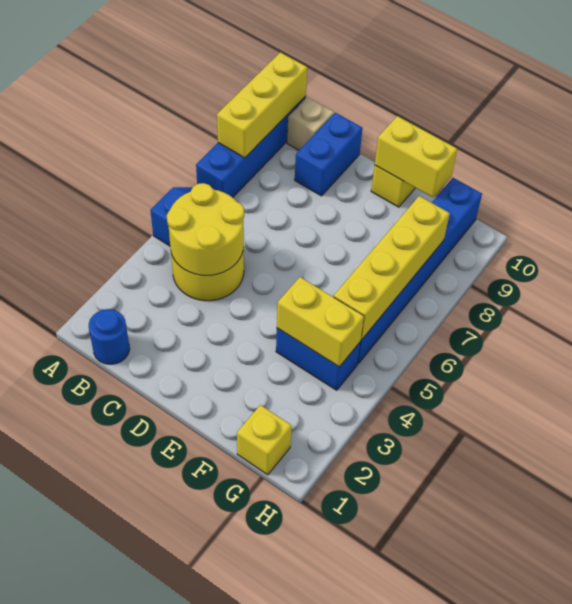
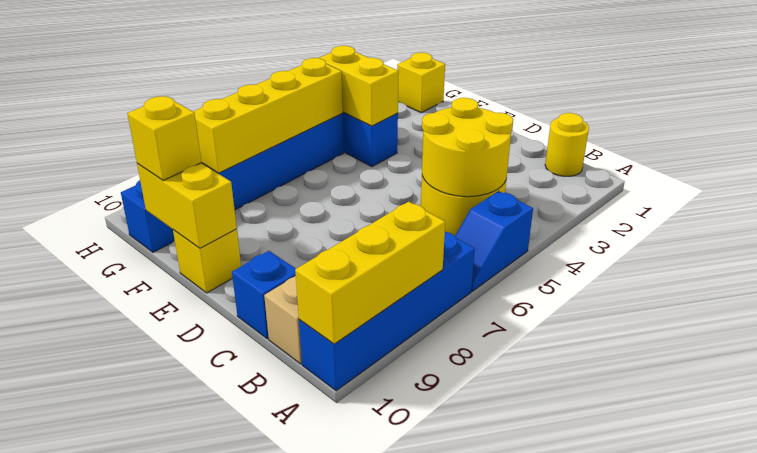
blue round brick B1 level 1 -> yellow round brick B1 level 1
blue brick C9:C10 level 1 -> blue brick C10 level 1
none -> yellow brick F10 level 3

